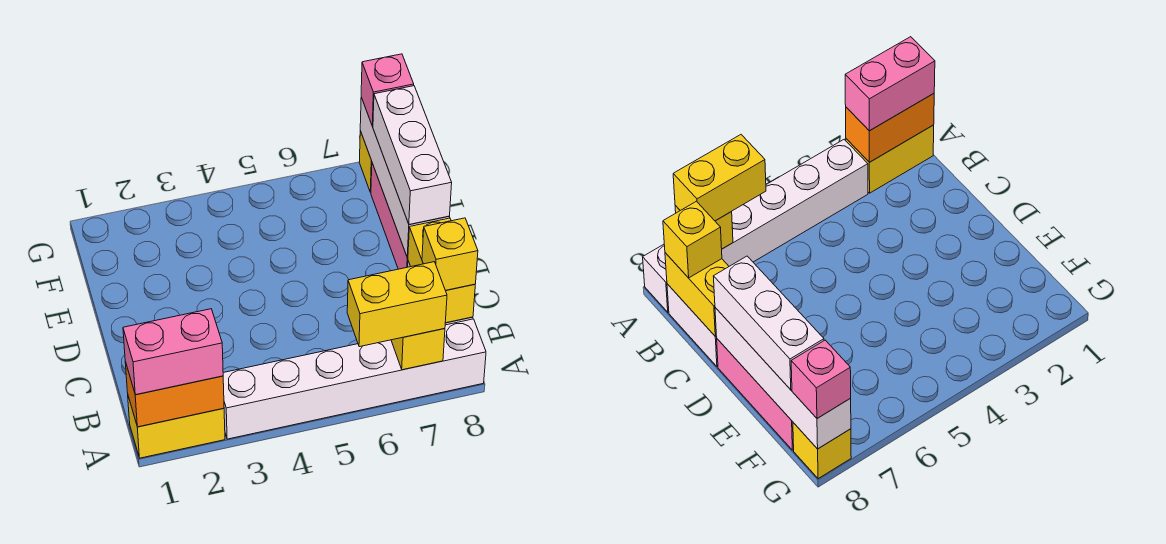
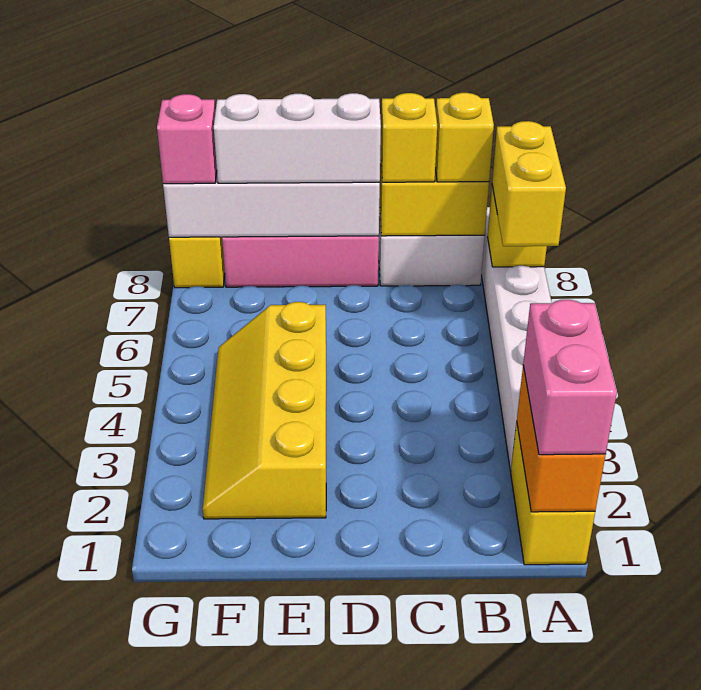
none -> yellow brick C8 level 3
none -> yellow slope E2:F5 level 1 top E

